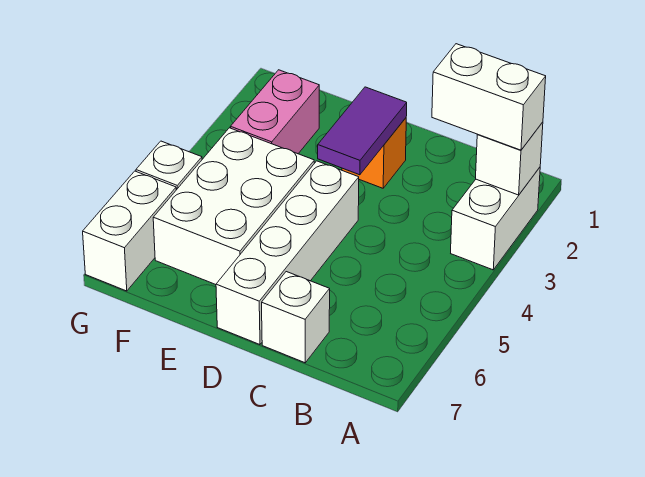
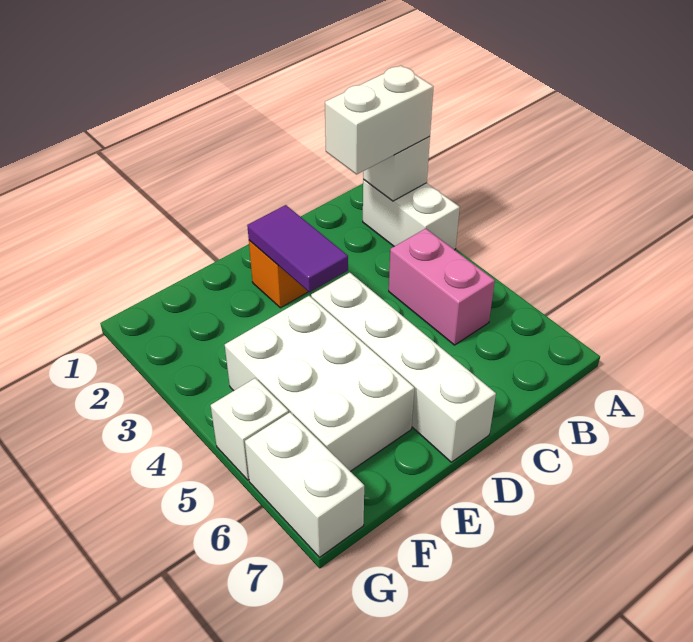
white brick C7 level 1 -> none
pink brick F2:F3 level 1 -> pink brick B4:B5 level 1

